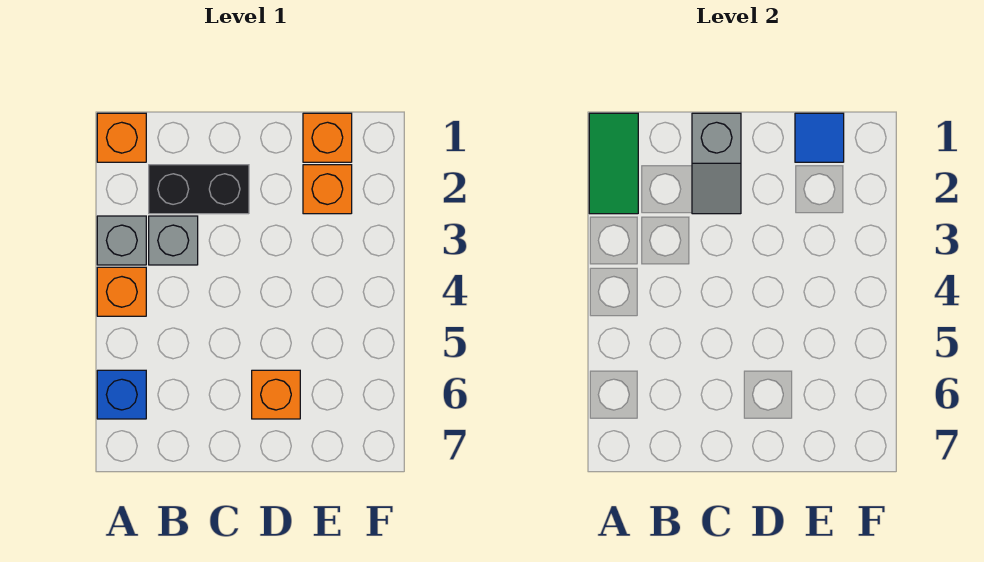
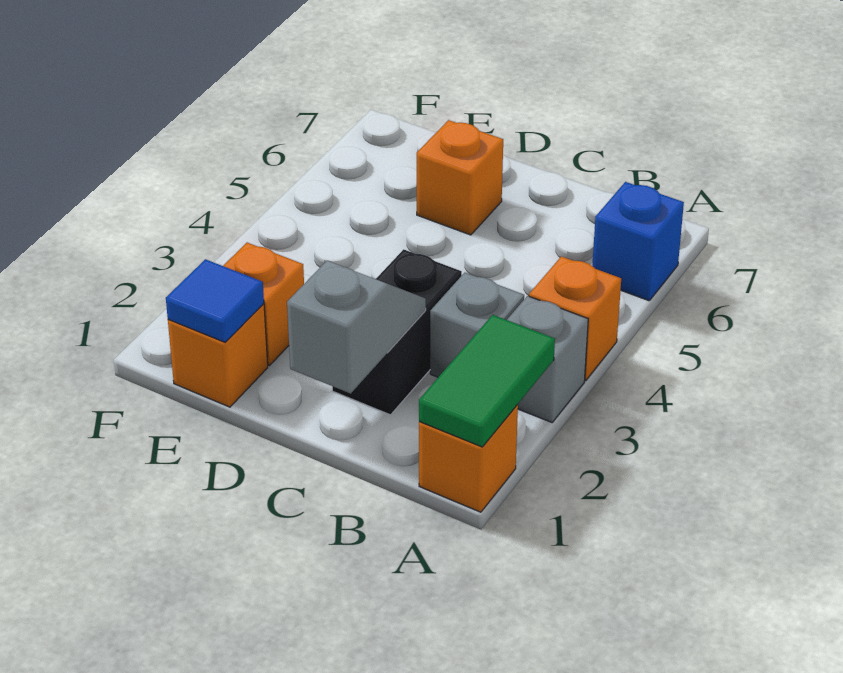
black brick B2:C2 level 1 -> black brick C2:C3 level 1

